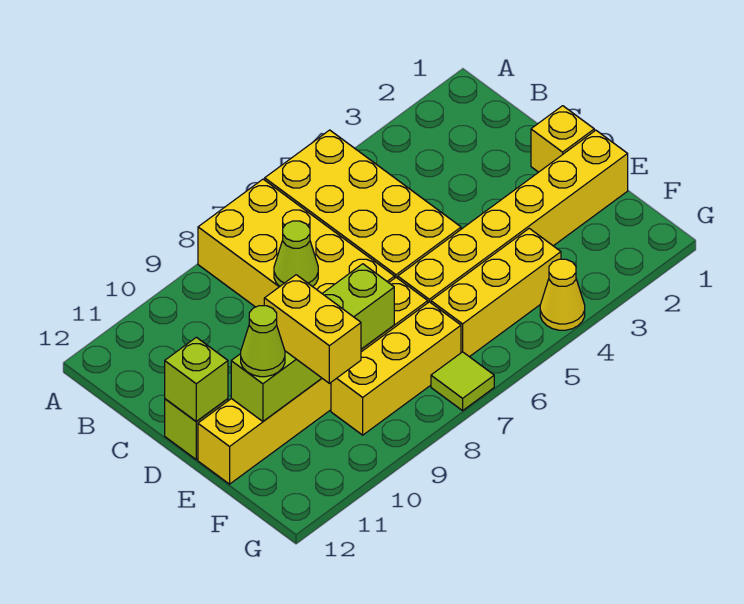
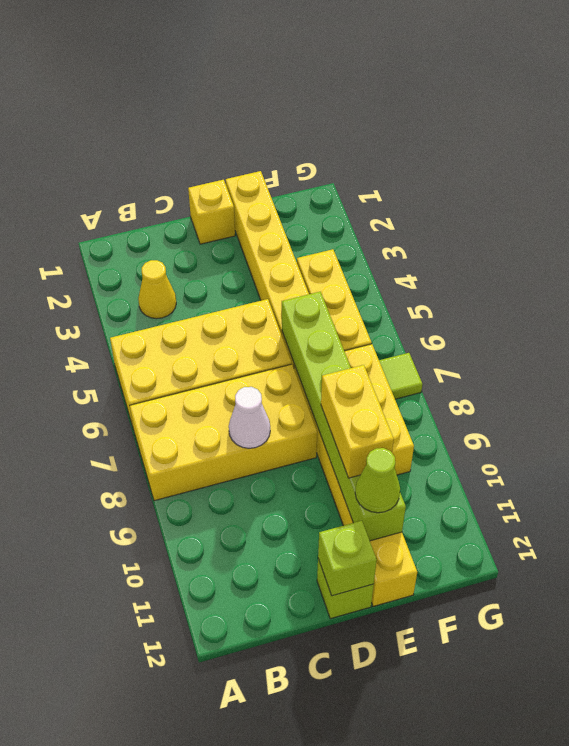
lime cone C8 level 2 -> white cone C8 level 2
lime brick E8:E11 level 2 -> lime brick E6:E11 level 2
yellow brick E10:F10 level 3 -> yellow brick E9:E10 level 3
yellow cone G4 level 1 -> yellow cone B3 level 1

